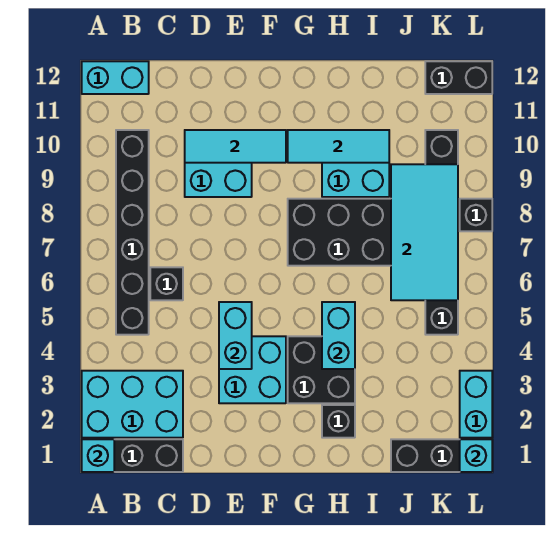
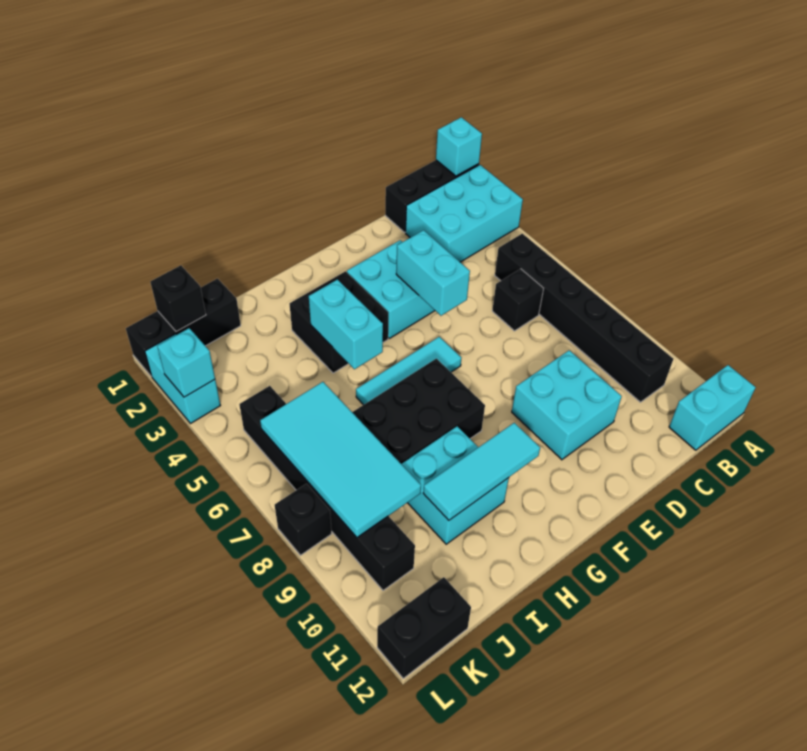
cyan tile D10:F10 level 2 -> cyan tile F6:H6 level 1
black brick H2 level 1 -> black brick K1 level 2
cyan brick L1 level 2 -> cyan brick L3 level 2

